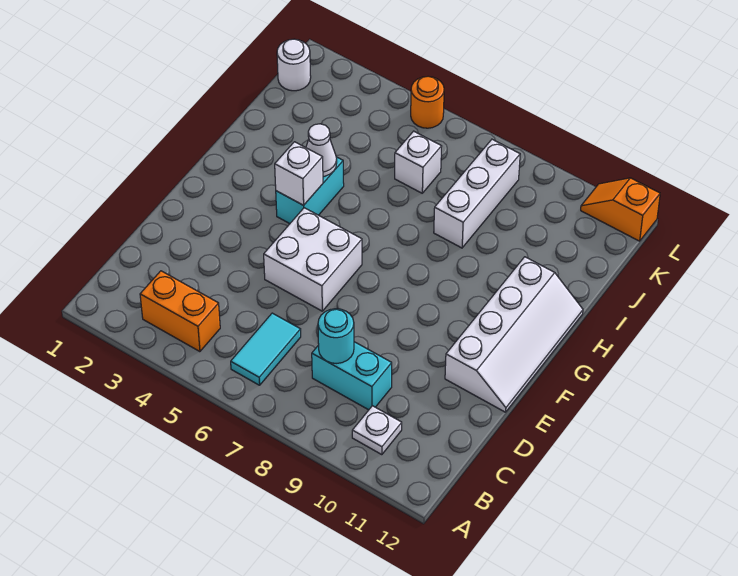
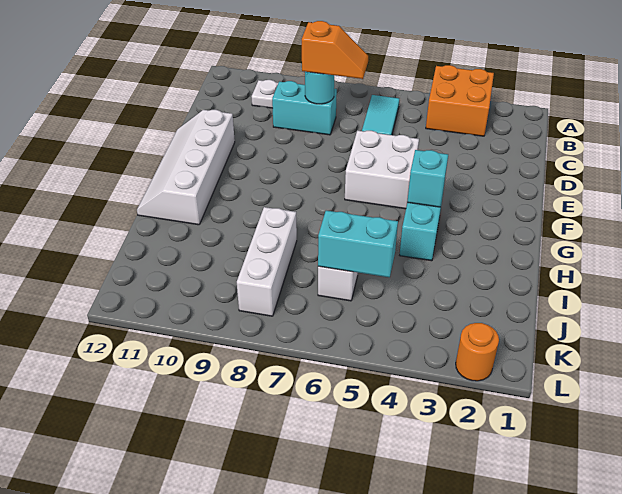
orange brick B3:B4 level 1 -> orange brick A3:B4 level 1
white brick G4 level 2 -> cyan brick G4 level 2
white cone H4 level 2 -> none
none -> cyan brick J5:J6 level 2
white round brick K1 level 1 -> none
orange round brick L5 level 1 -> orange round brick L2 level 1
orange slope L11:L12 level 1 top 12 -> orange slope C7:C8 level 3 top 8

